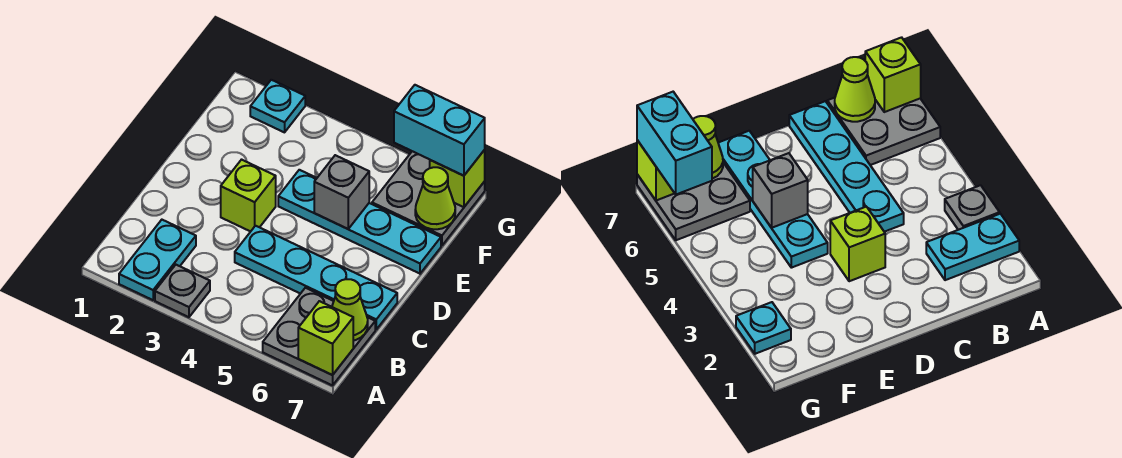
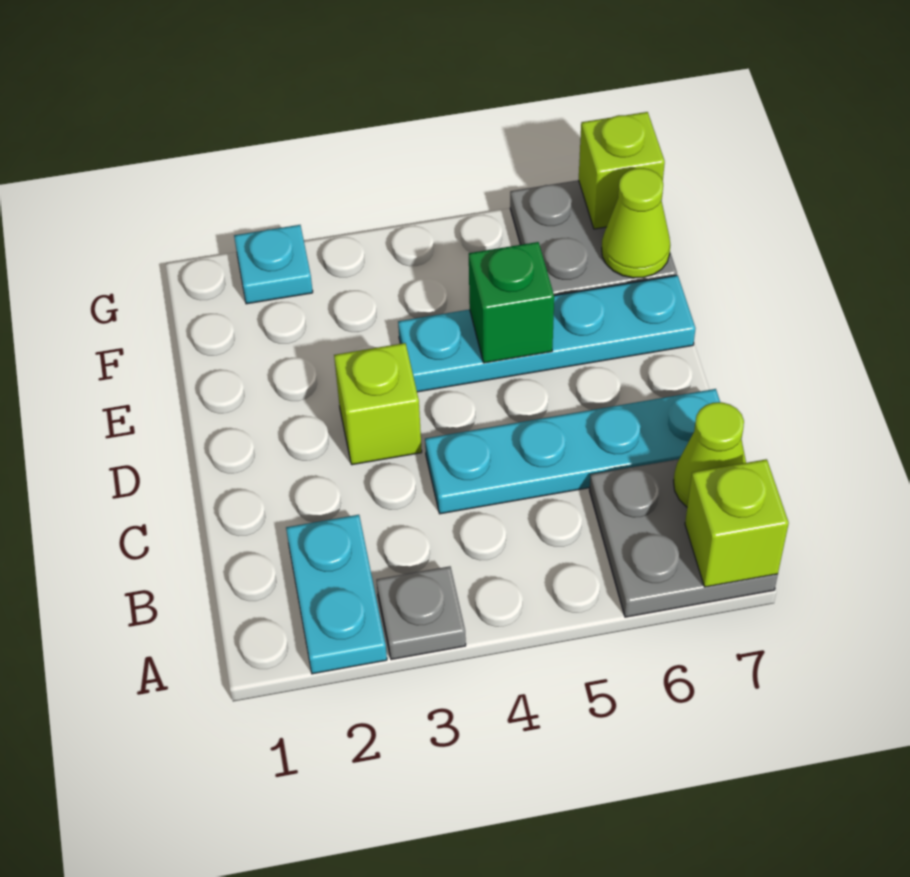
grey brick E5 level 2 -> green brick E5 level 2
cyan brick G6:G7 level 3 -> none

